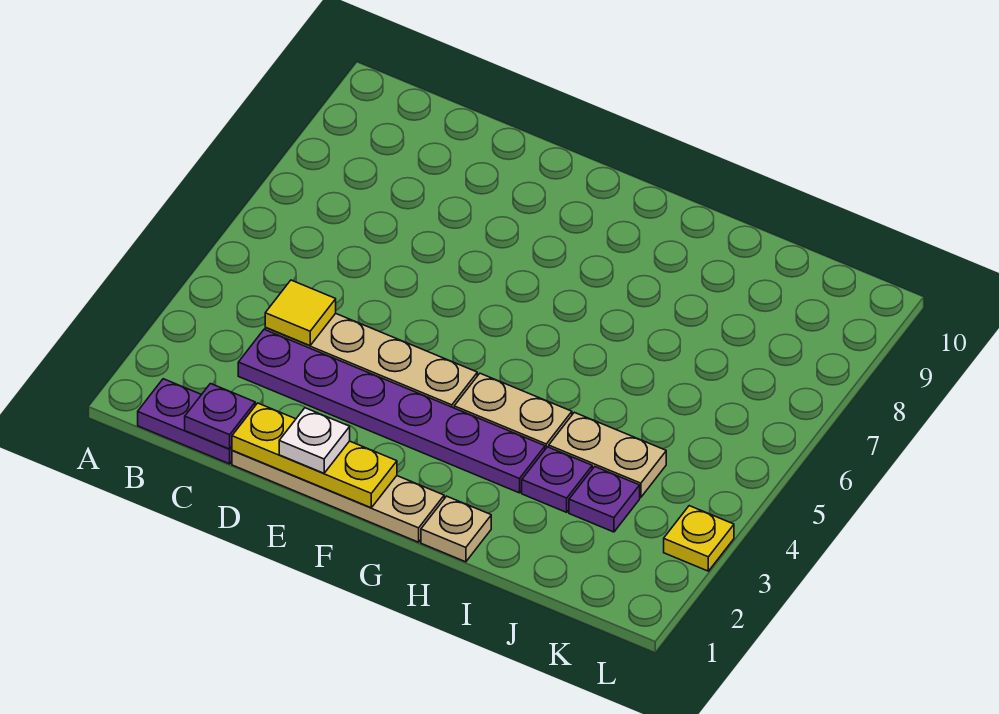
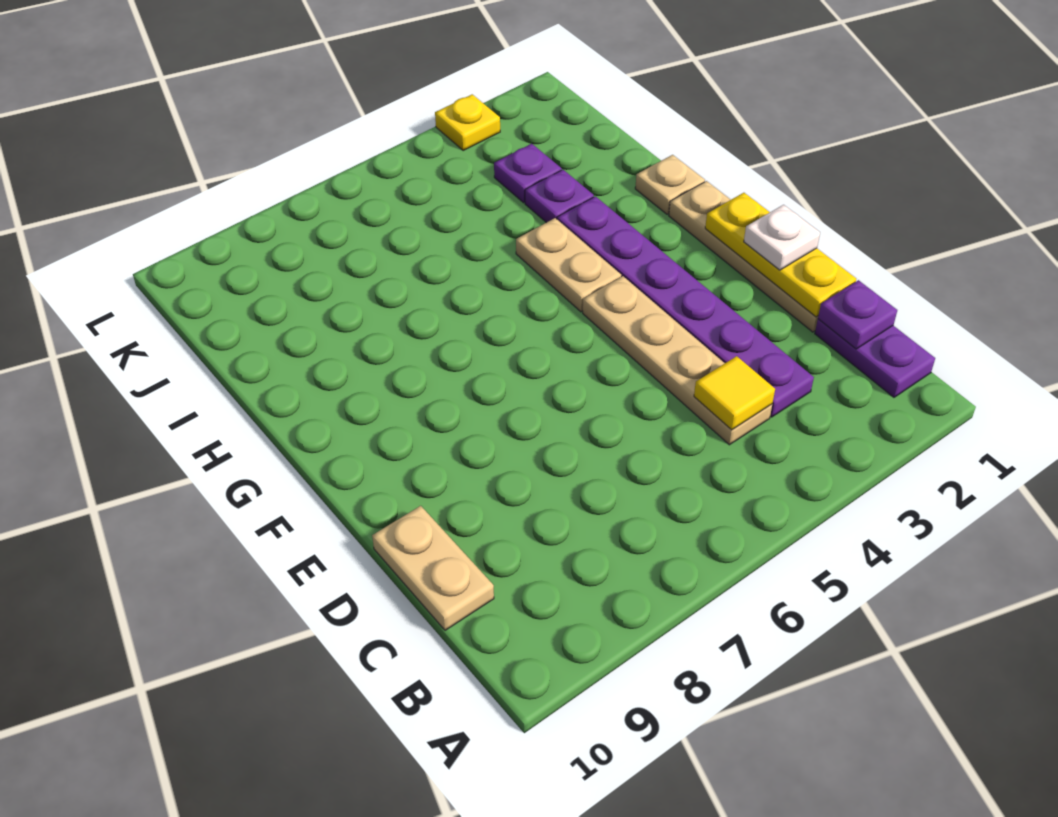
tan plate I4:J4 level 1 -> tan plate C10:D10 level 1

